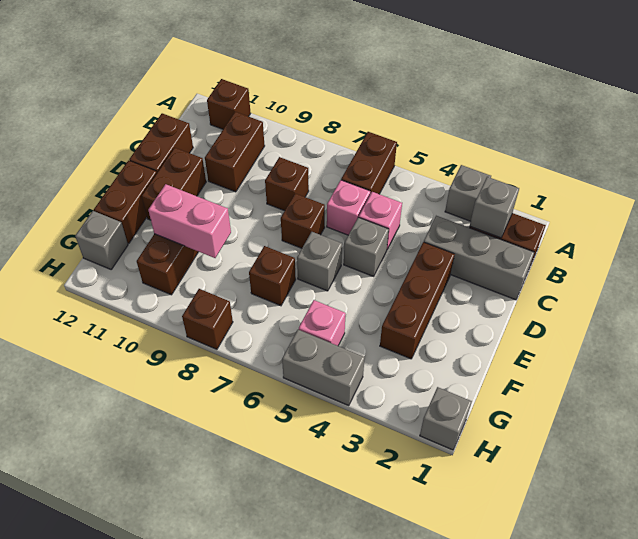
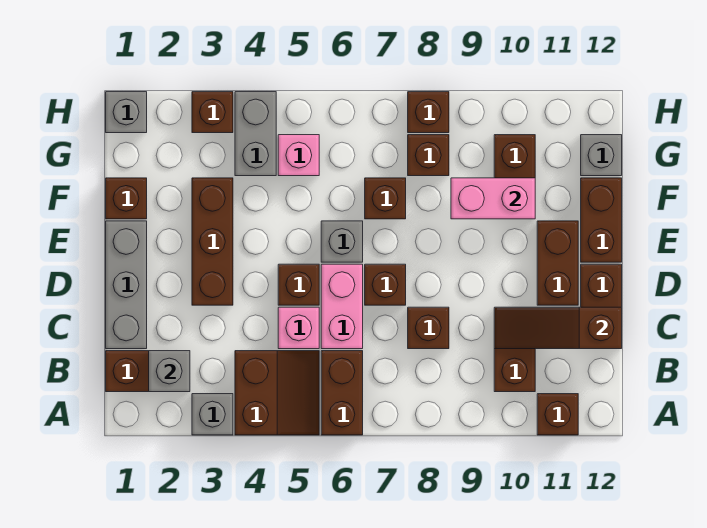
none -> brown slope A4:B5 level 1 top 4
grey brick C1:C3 level 1 -> grey brick C1:E1 level 1
pink brick C6 level 1 -> pink brick C6:D6 level 1
none -> brown slope C10:C12 level 2 top 12
grey brick D5 level 1 -> brown brick D5 level 1
none -> brown brick F1 level 1
none -> brown brick G8 level 1
none -> brown brick H3 level 1
grey brick H4:H5 level 1 -> grey brick G4:H4 level 1

